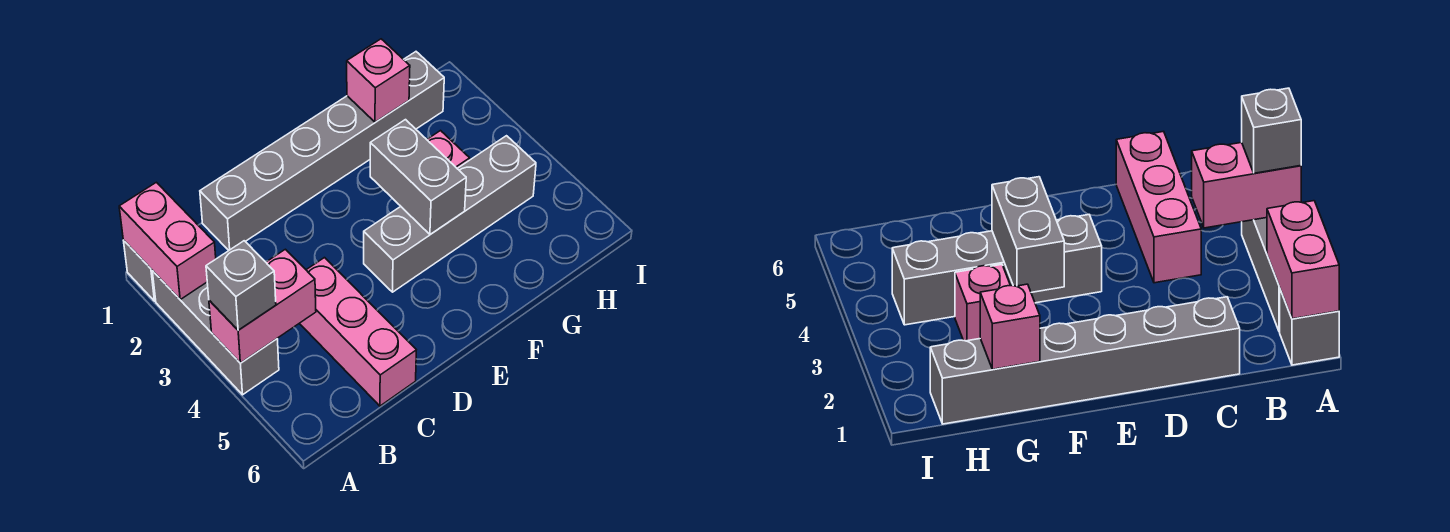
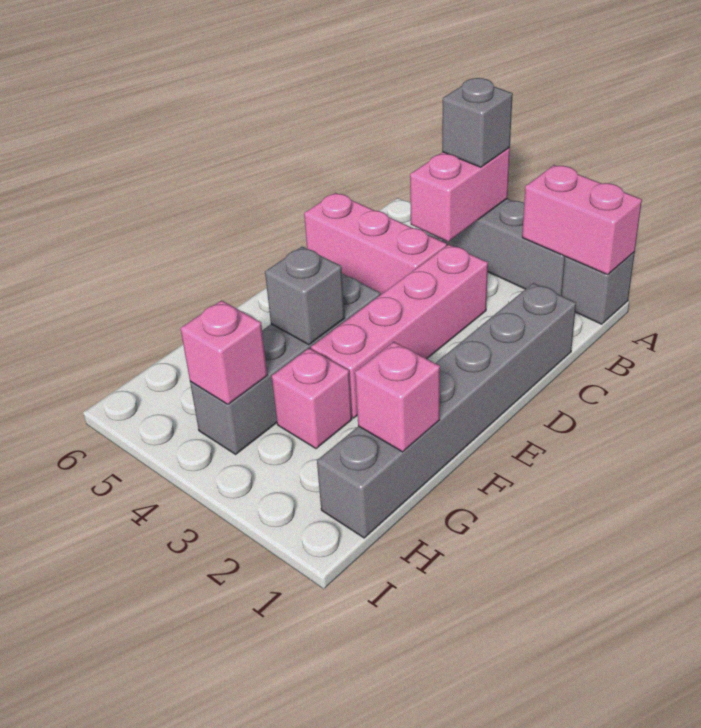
none -> pink brick C3:F3 level 1
grey brick F3:F4 level 2 -> grey brick F4 level 2
none -> pink brick H4 level 2

